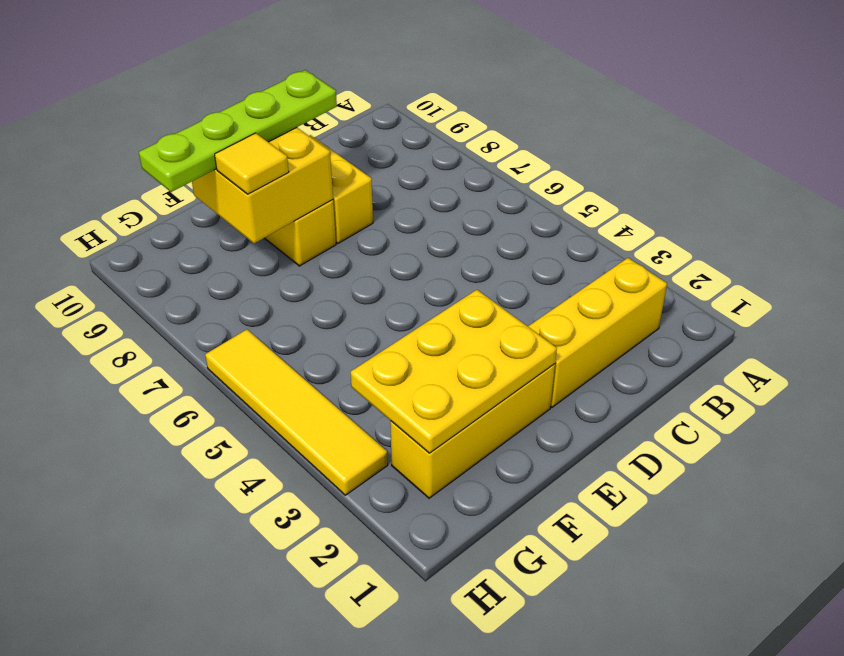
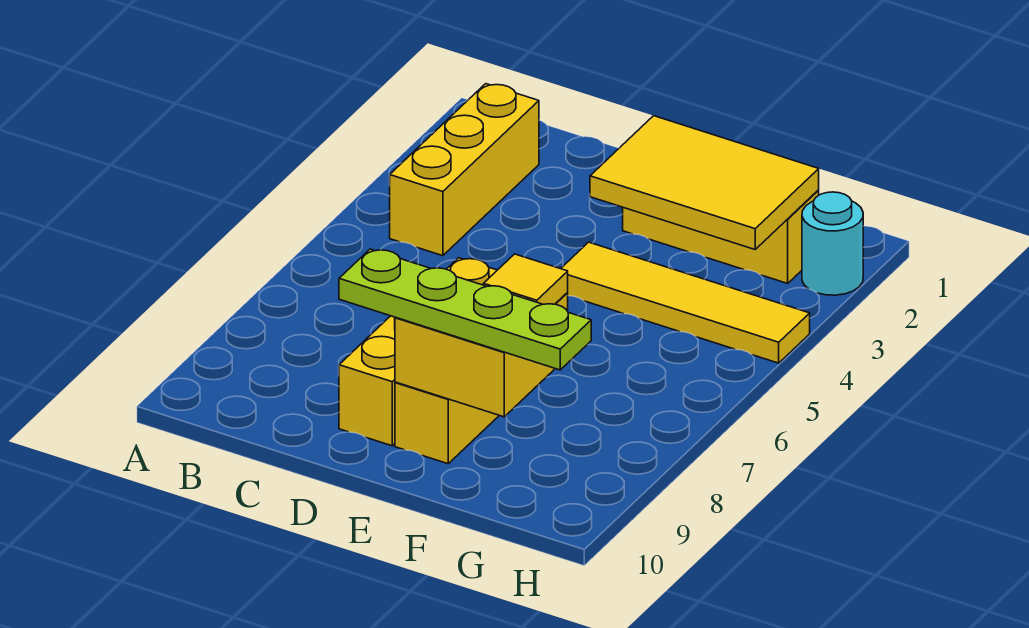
yellow brick B2:D2 level 1 -> yellow brick B2:B4 level 1
yellow plate E2:G3 level 2 -> yellow tile E2:G3 level 2
none -> cyan round brick H2 level 1
yellow tile H3:H6 level 1 -> yellow tile E4:H4 level 1

